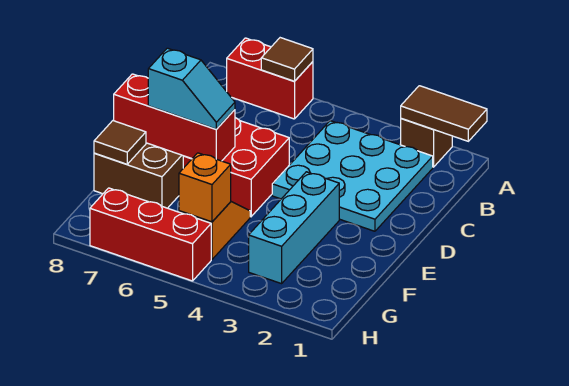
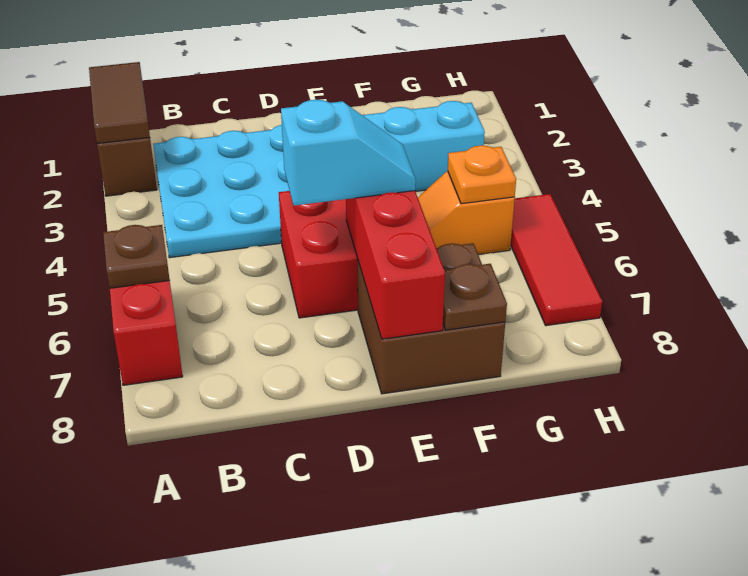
brown tile A6 level 2 -> brown plate A6 level 2
cyan slope E6:E7 level 3 top 7 -> cyan slope D6:E6 level 3 top D
brown tile F8 level 2 -> brown plate F8 level 2
orange brick G5 level 2 -> orange plate G5 level 2
red brick H5:H7 level 1 -> red tile H5:H7 level 1

